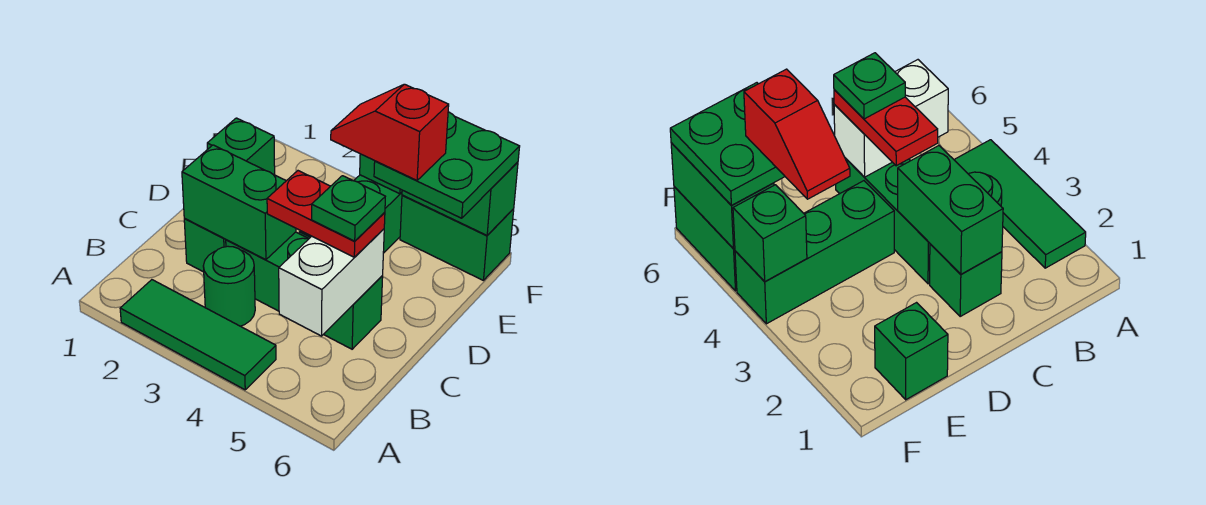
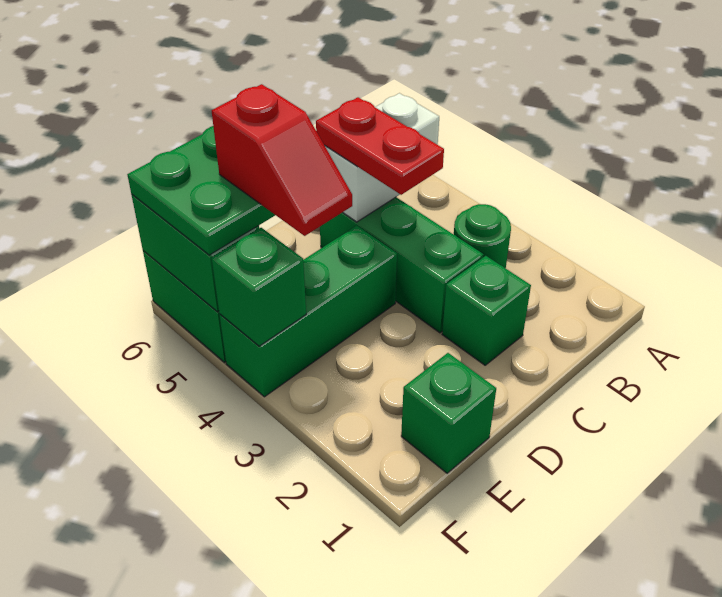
green tile A2:A4 level 1 -> none
green brick C2:C3 level 2 -> none
green plate C5 level 4 -> none

